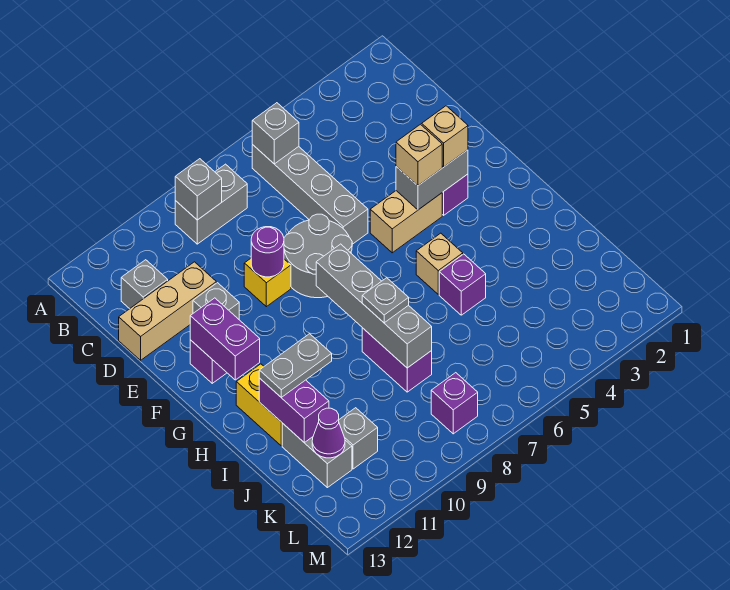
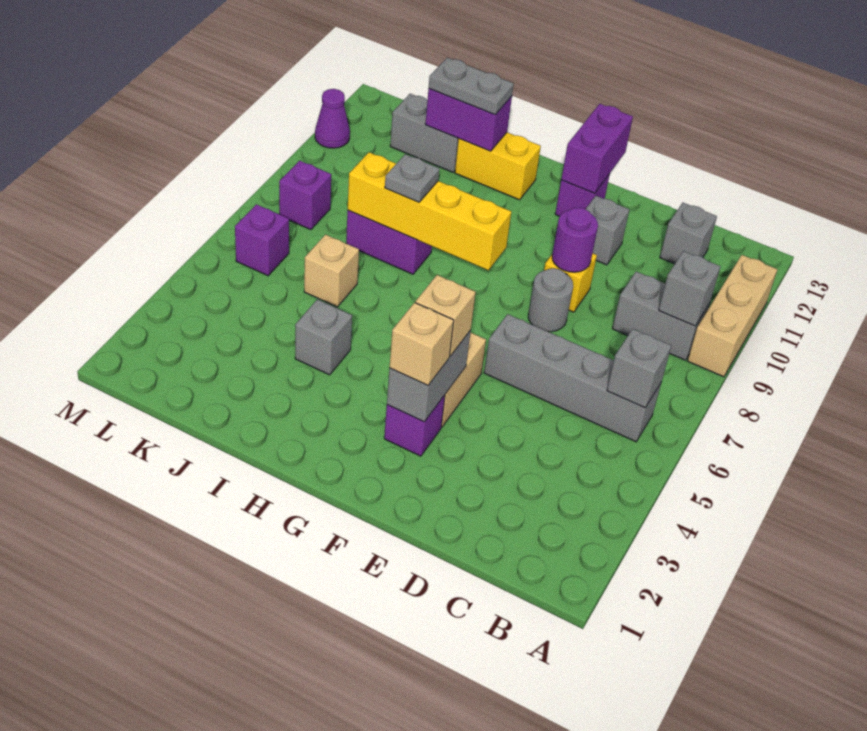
grey brick B8:B9 level 1 -> grey brick B9:C9 level 1
tan brick D11:D13 level 1 -> tan brick A9:A11 level 1
grey round brick E7:F8 level 1 -> grey round brick E8 level 1
purple brick F12:G12 level 2 -> purple brick F12:F13 level 2
grey brick G8:J8 level 2 -> yellow brick G8:J8 level 2
tan brick H5 level 1 -> tan brick J6 level 1
purple brick I5 level 1 -> purple brick L6 level 1
grey plate I11:I12 level 3 -> grey plate I12:J12 level 3
grey brick K11 level 1 -> grey brick I4 level 1
purple cone K12 level 2 -> purple cone M11 level 1

